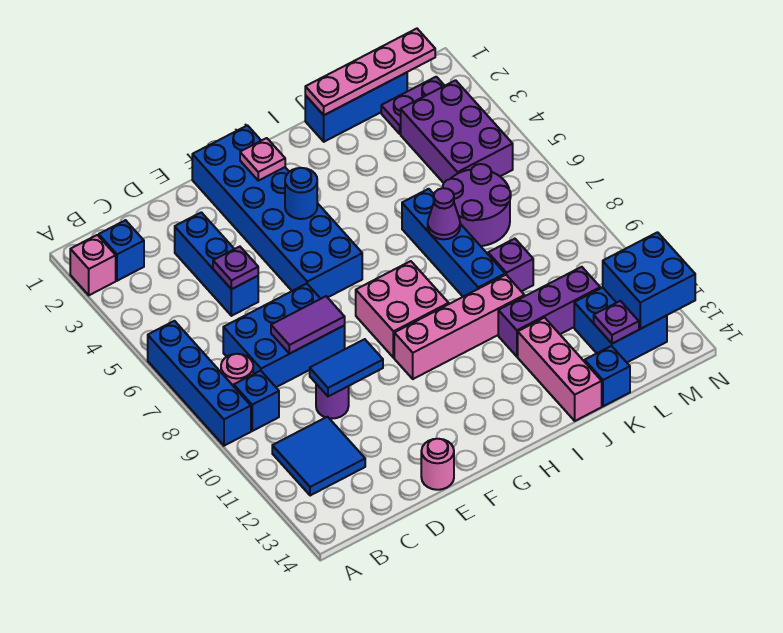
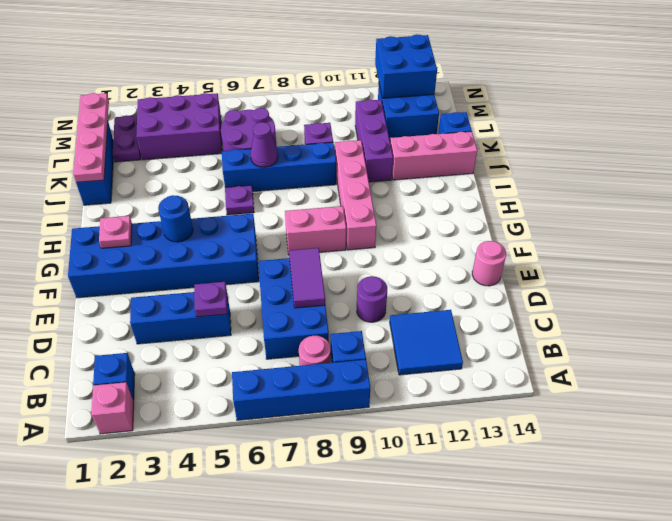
blue tile D10:E10 level 2 -> none
pink brick G8:H9 level 1 -> pink brick G8:G9 level 1
purple plate L13 level 2 -> purple plate I6 level 1

